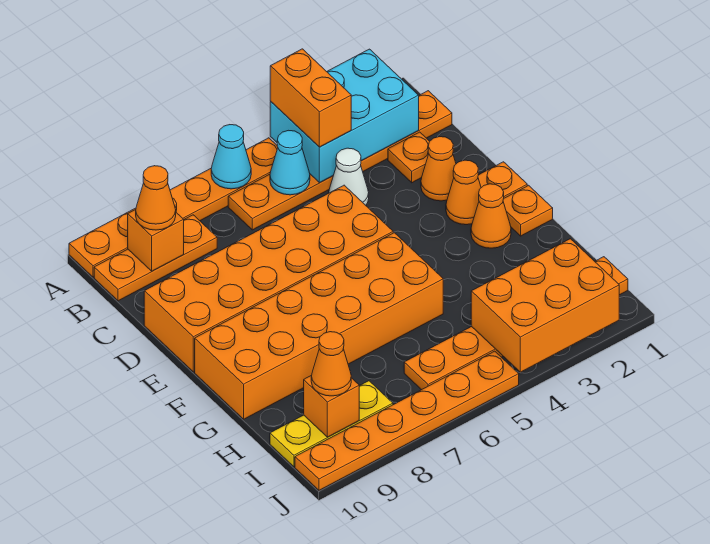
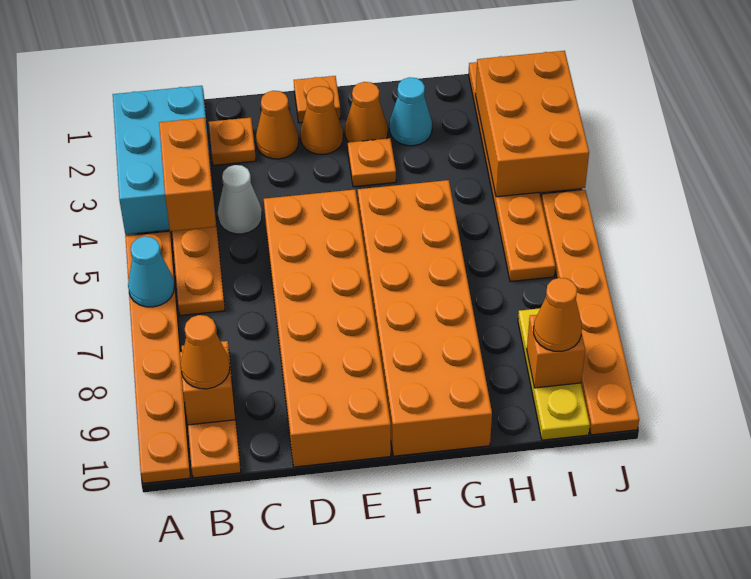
orange brick A4:B4 level 3 -> orange brick B4:B5 level 3
cyan cone B5 level 2 -> cyan cone G2 level 1
orange plate F1 level 1 -> orange plate F3 level 1

